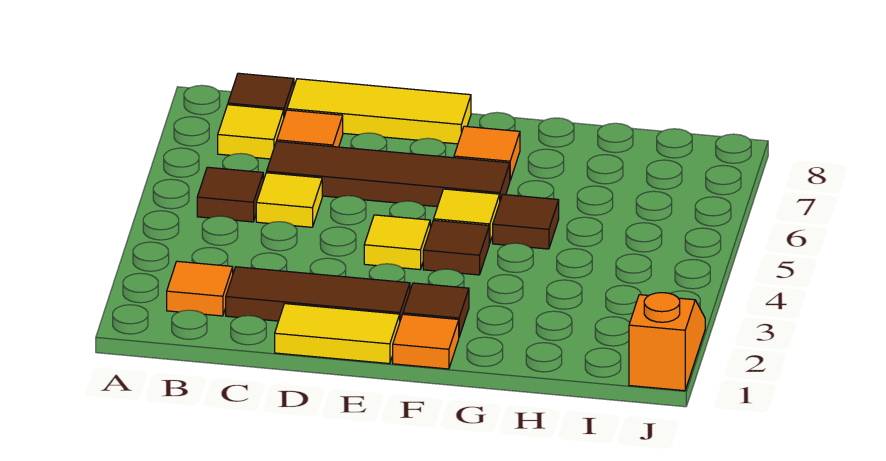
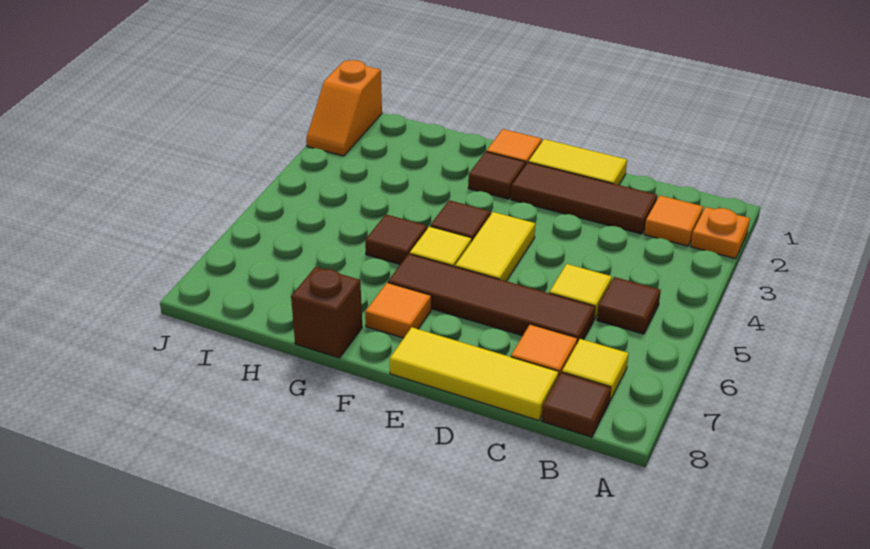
none -> orange plate A2 level 1
yellow tile E4 level 1 -> yellow tile E4:E5 level 1
none -> brown brick G8 level 1

